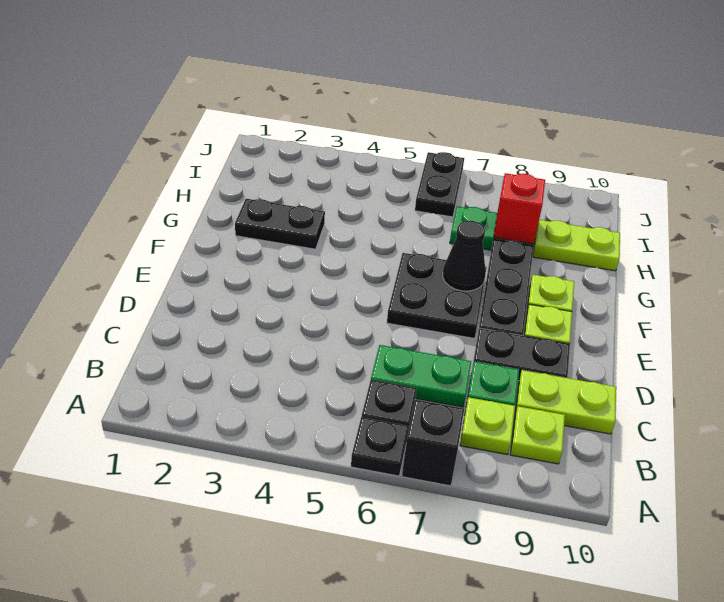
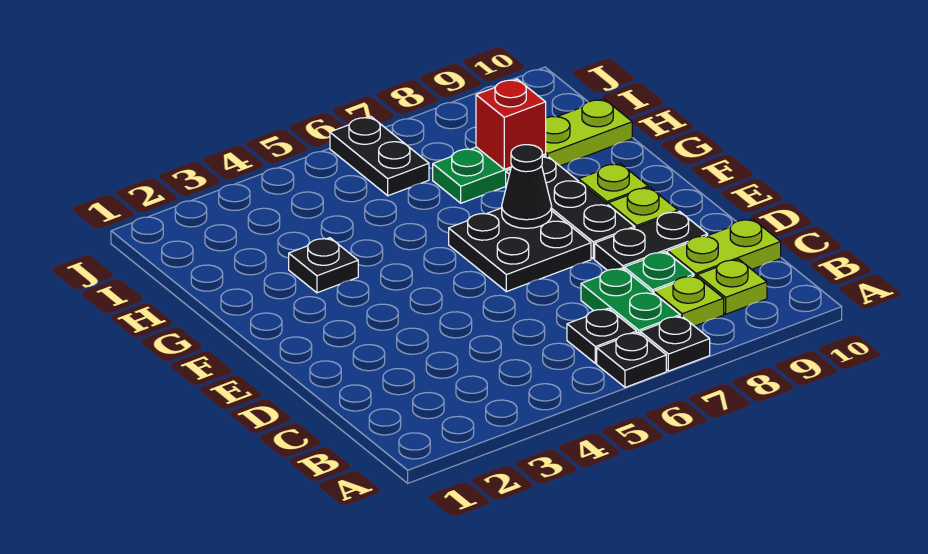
black brick A7 level 1 -> black plate A7 level 1
green plate C6:C7 level 1 -> green plate B7:C7 level 1
black plate G2:G3 level 1 -> black plate G3 level 1

